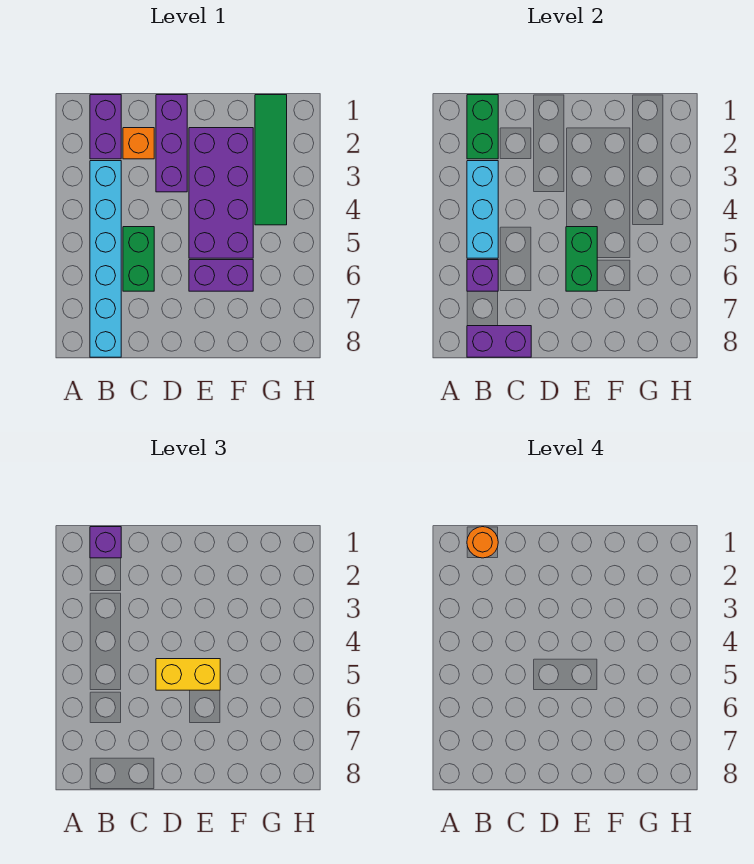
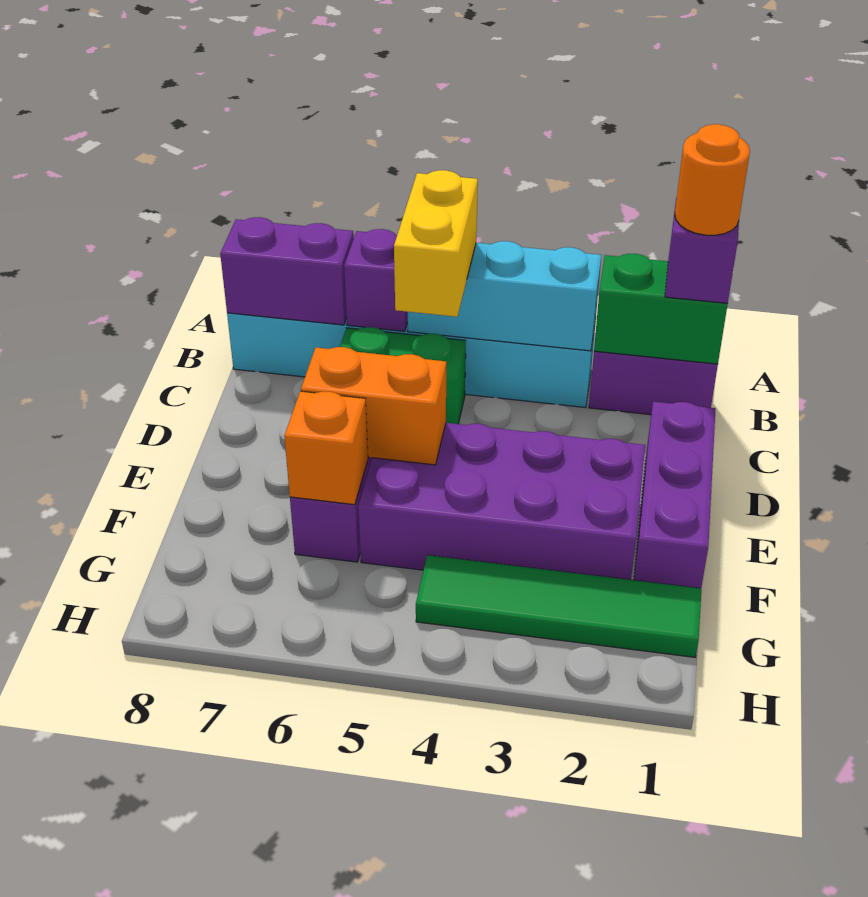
purple brick B8:C8 level 2 -> purple brick B7:B8 level 2
orange brick C2 level 1 -> orange brick F6 level 2
purple brick D1:D3 level 1 -> purple brick D1:F1 level 1
yellow brick D5:E5 level 3 -> yellow brick B5:C5 level 3
green brick E5:E6 level 2 -> orange brick E5:E6 level 2

